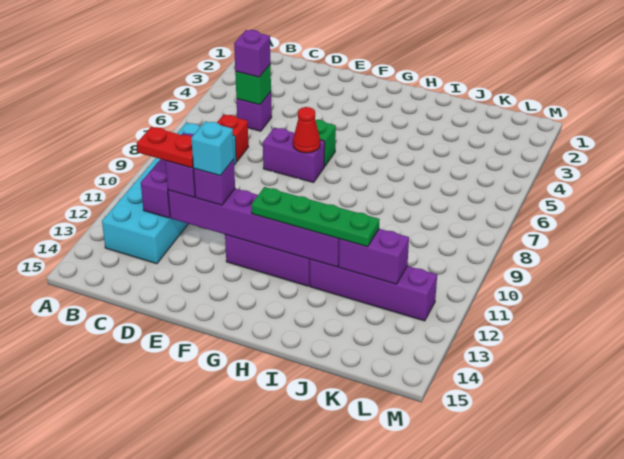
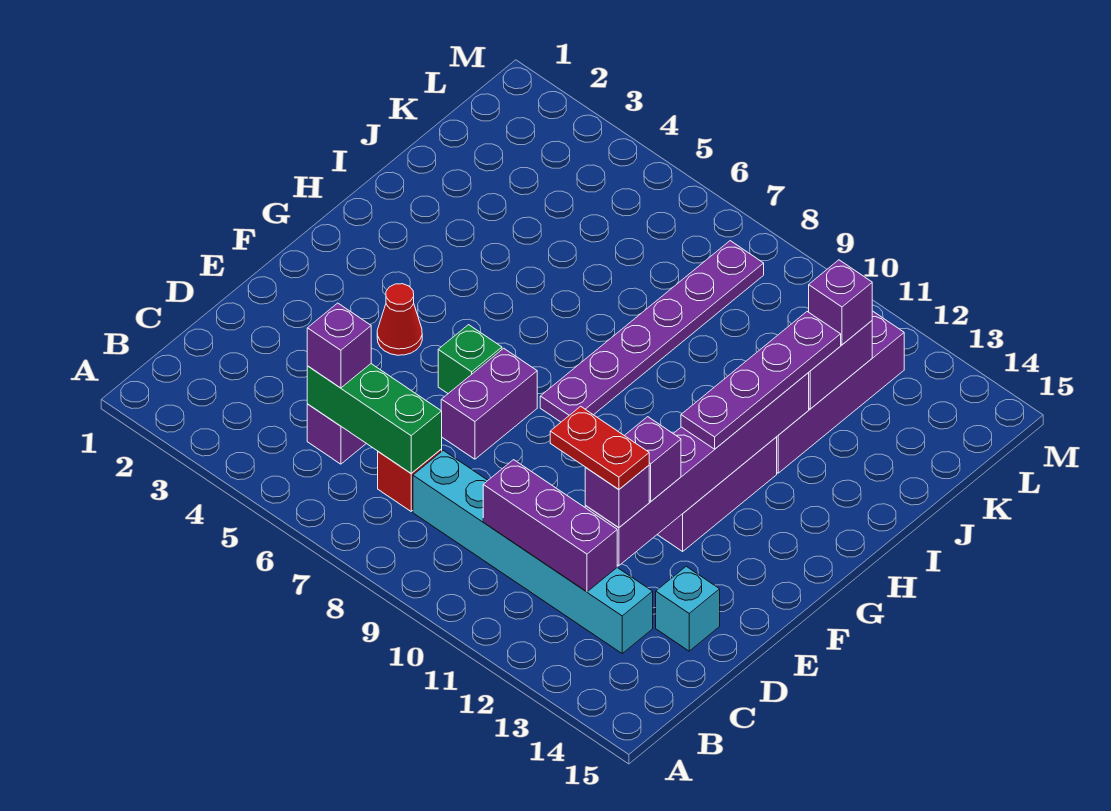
cyan brick B8:C13 level 1 -> cyan brick C8:C13 level 1
green brick C5 level 2 -> green brick C5:C7 level 2
red plate C12:D12 level 4 -> red plate D11:D12 level 4
cyan brick E12 level 4 -> cyan brick D14 level 1
red cone F7 level 2 -> red cone F4 level 1
none -> purple plate G8:L8 level 1
green plate G12:J12 level 3 -> purple plate G12:J12 level 3
none -> purple brick K12 level 3

